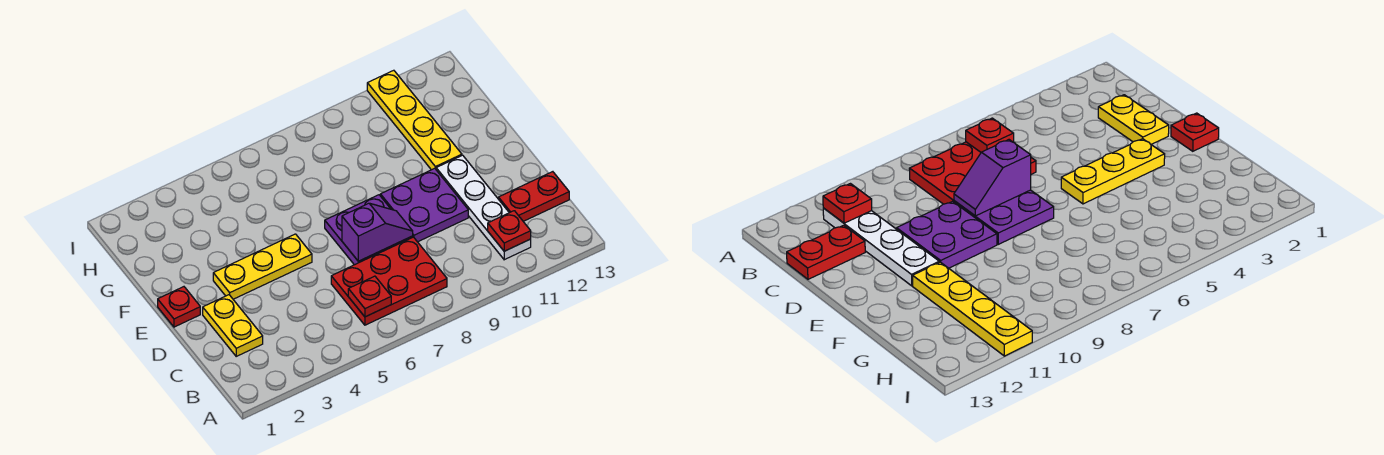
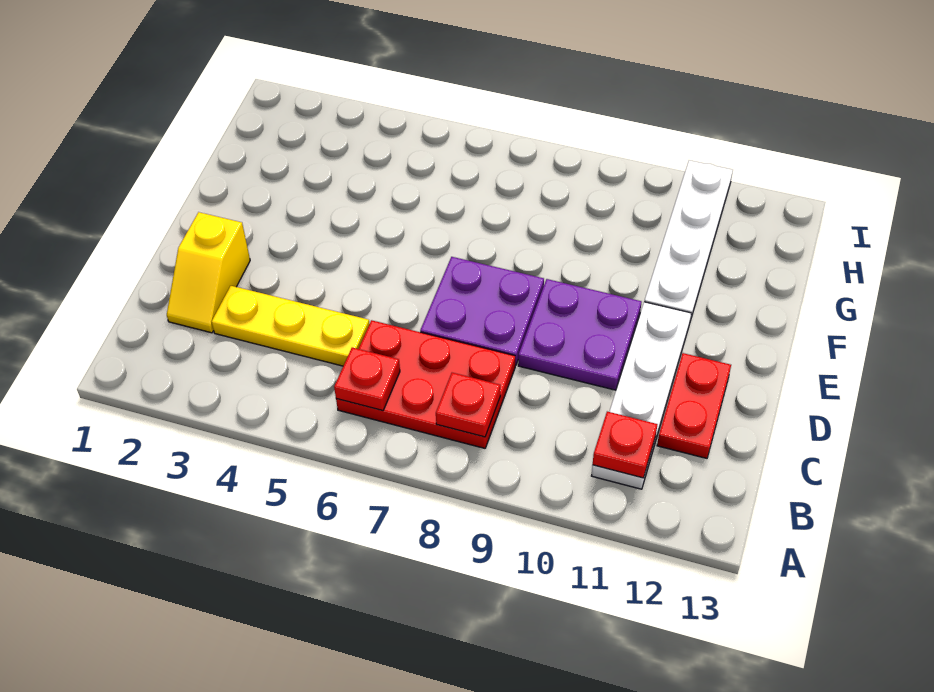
yellow plate C2:D2 level 1 -> yellow slope C2:D2 level 1 top D
red plate C12:C13 level 1 -> red plate C12:D12 level 1
purple slope D7:D8 level 2 top 7 -> none
red plate E1 level 1 -> red plate B8 level 2
yellow plate E3:E5 level 1 -> yellow plate C3:C5 level 1
yellow plate F11:I11 level 1 -> white plate F11:I11 level 1

